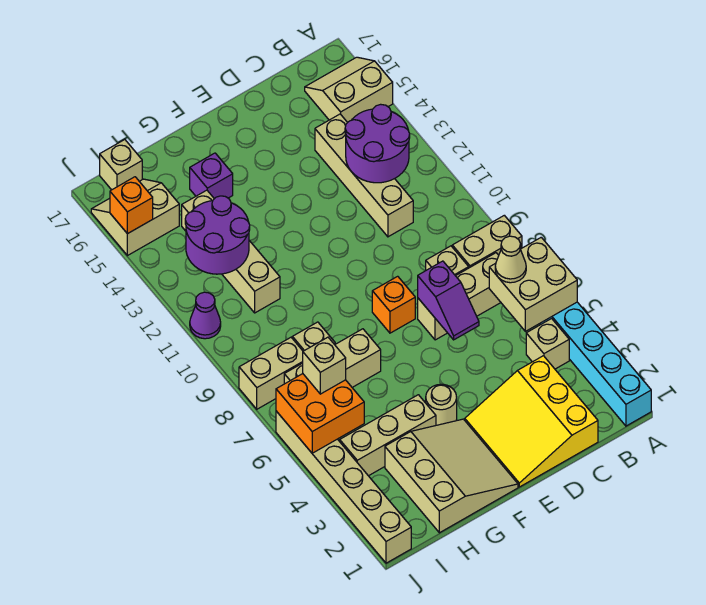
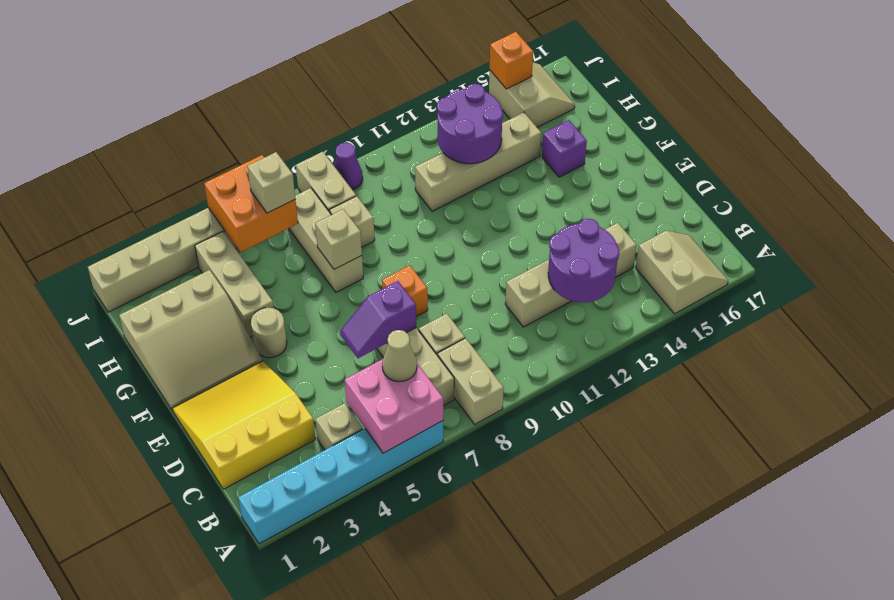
tan brick A5:B6 level 2 -> pink brick A5:B6 level 2
tan brick I17 level 1 -> tan brick G7 level 2
purple cone J11 level 1 -> purple cone J9 level 1

